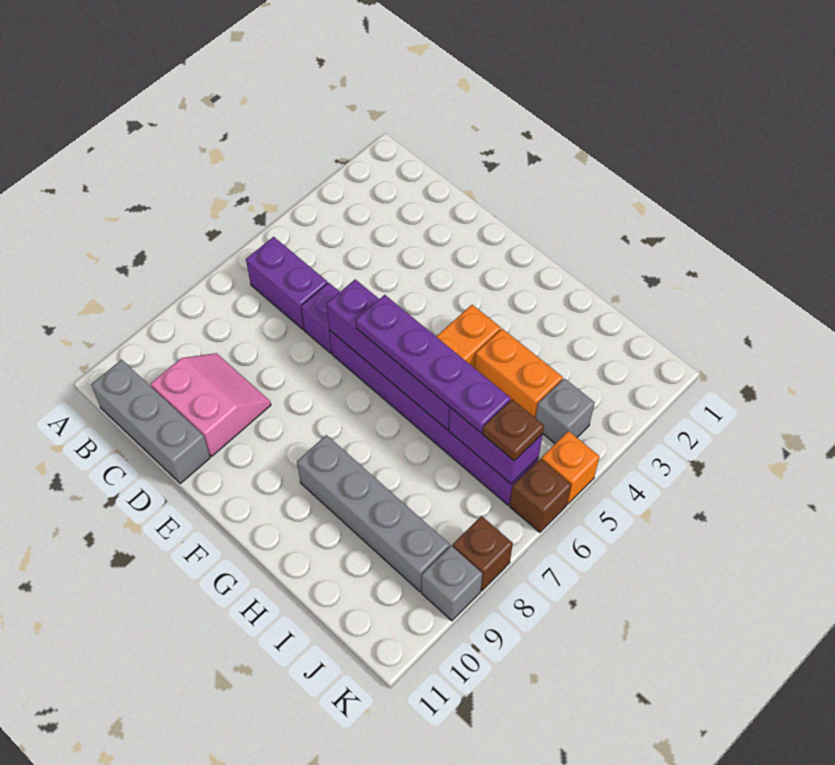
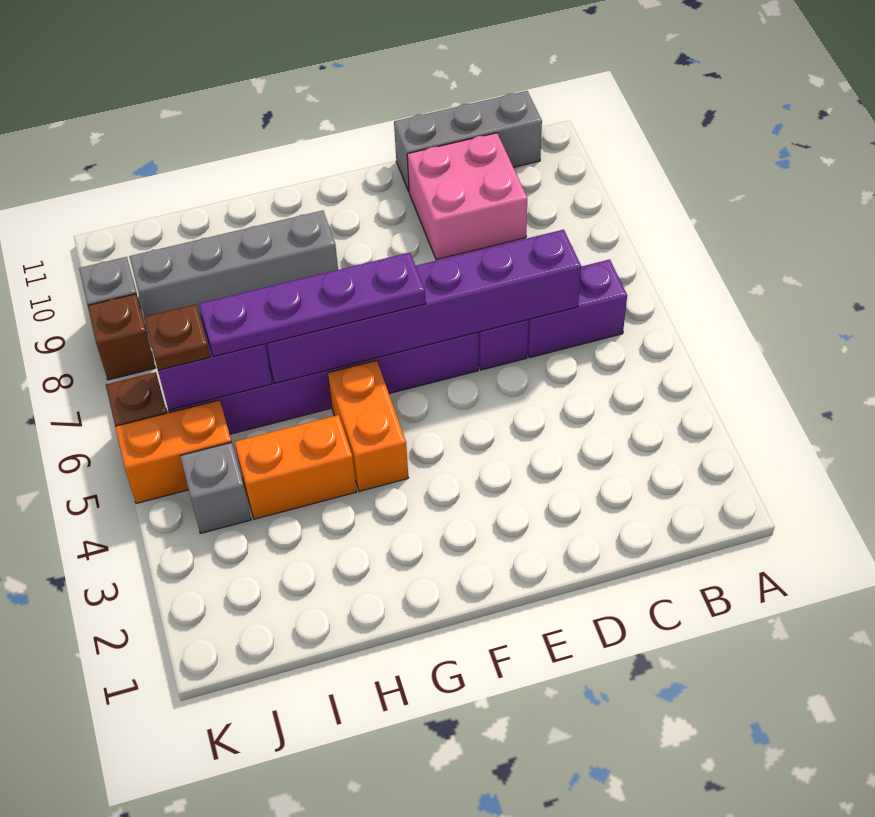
pink slope C9:D10 level 1 top 10 -> pink brick C9:D10 level 1
purple brick E6:H6 level 2 -> purple brick C6:H6 level 2
orange brick K5 level 1 -> orange brick J5:K5 level 1

